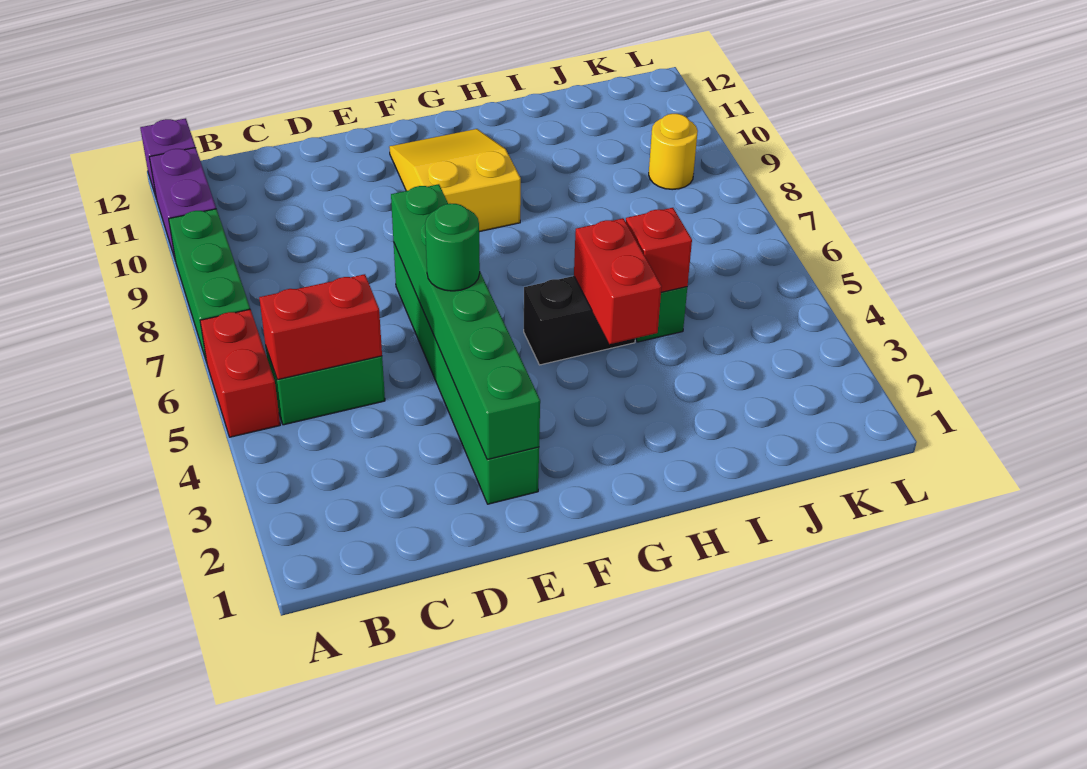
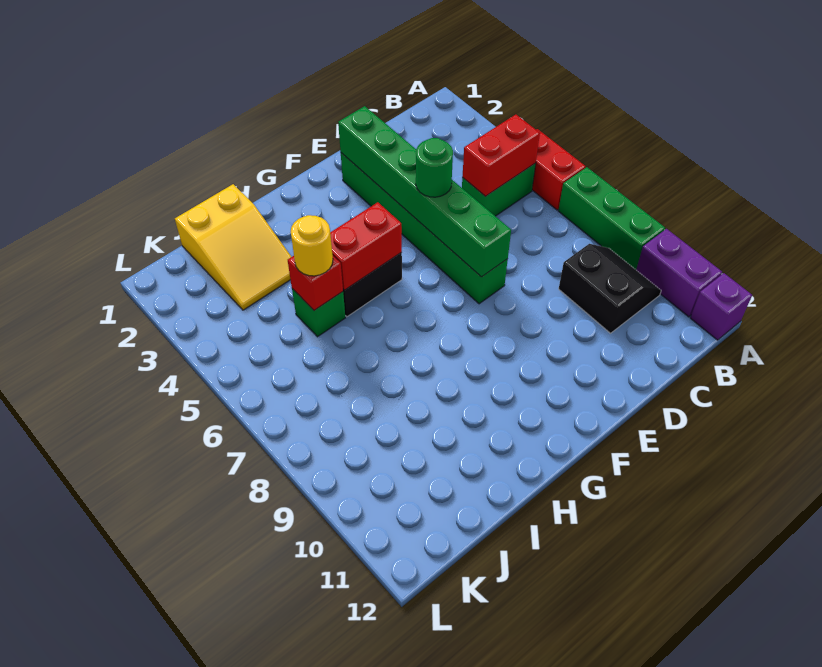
none -> black slope B9:C10 level 1 top C
yellow slope F9:G11 level 1 top 9 -> yellow slope I1:J3 level 1 top 1
red brick H4:H5 level 2 -> red brick G5:H5 level 2
yellow round brick K9 level 1 -> yellow round brick I5 level 3

